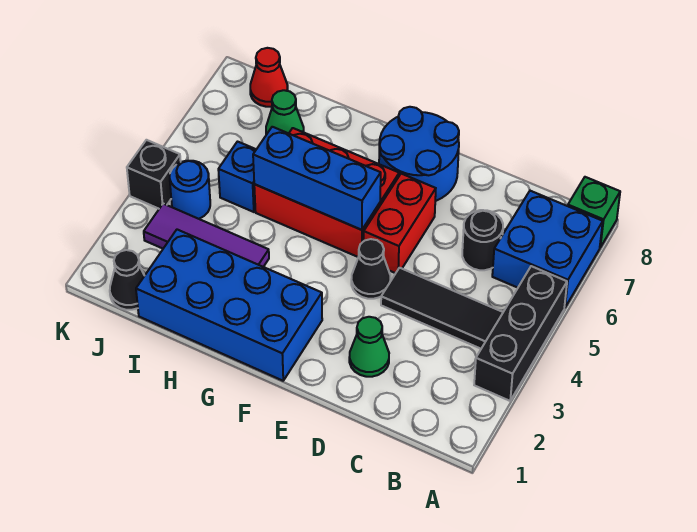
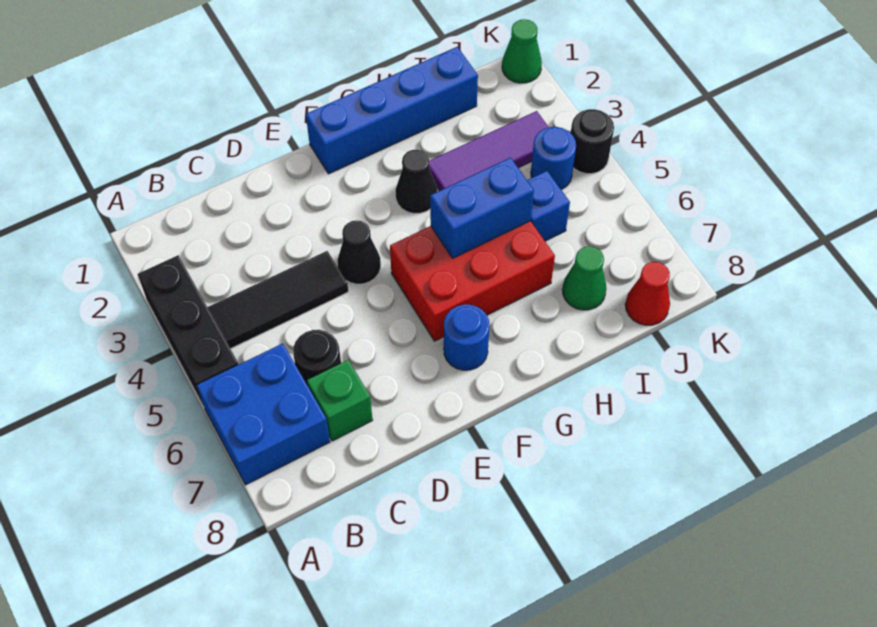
green brick A8 level 1 -> green brick C7 level 1
green cone D2 level 1 -> green cone K1 level 1
red brick E5:E6 level 1 -> none
blue round brick E7:F8 level 1 -> blue round brick F7 level 1
blue brick F1:I2 level 1 -> blue brick F1:I1 level 1
blue brick F5:H5 level 2 -> blue brick G5:H5 level 2
black cone J1 level 1 -> black cone G3 level 1
black brick K4 level 1 -> black round brick K4 level 1

